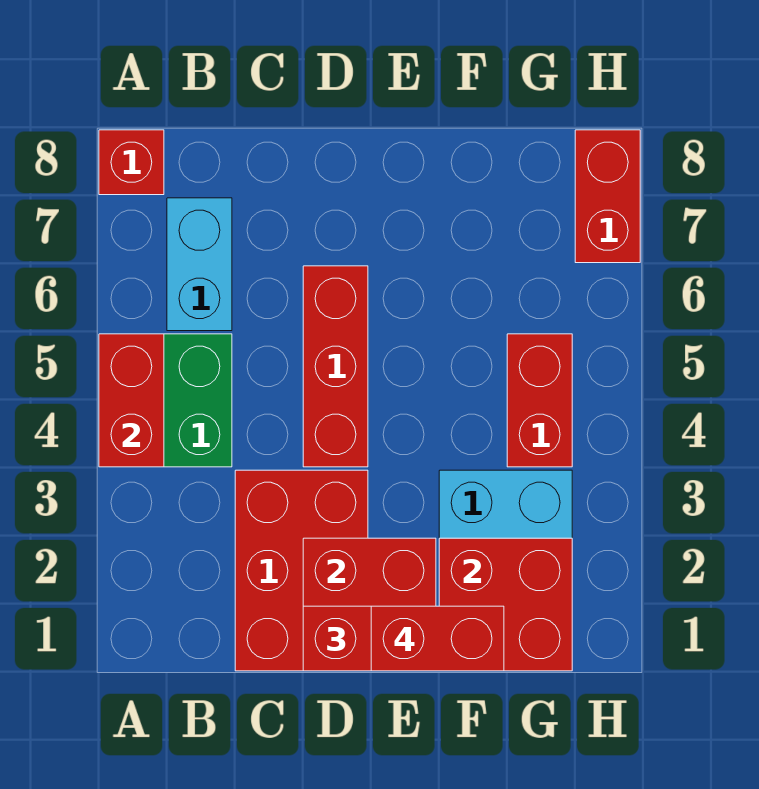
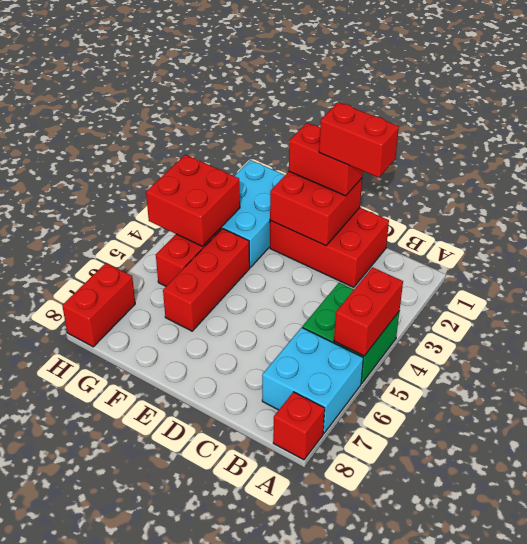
cyan brick B6:B7 level 1 -> cyan brick A6:B7 level 1
red brick C1:D3 level 1 -> red brick C1:E2 level 1
red brick D4:D6 level 1 -> red brick F4:F6 level 1
red brick E1:F1 level 4 -> red brick C1:D1 level 4
red brick F1:G2 level 2 -> red brick G3:H4 level 2

